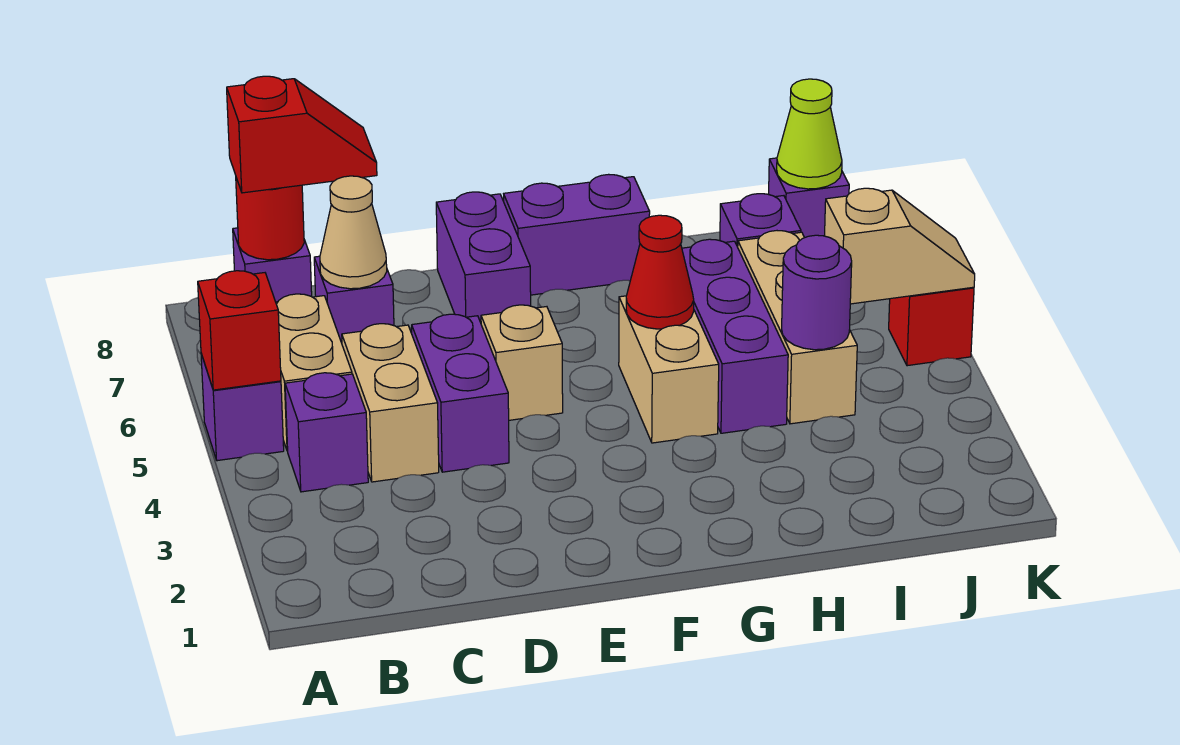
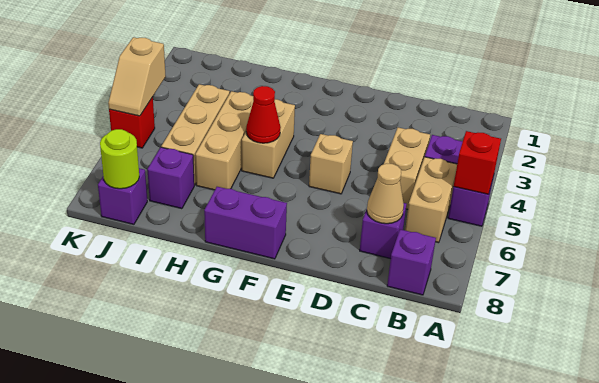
red round brick B8 level 2 -> none
red slope B8:C8 level 3 top B -> none
purple brick D4:D5 level 1 -> none
purple brick E7:E8 level 1 -> none
purple brick H4:H6 level 1 -> tan brick H4:H6 level 1
purple round brick I4 level 2 -> none
tan slope J5:K5 level 2 top J -> tan slope K4:K5 level 2 top 4
lime cone J8 level 2 -> lime round brick J8 level 2

